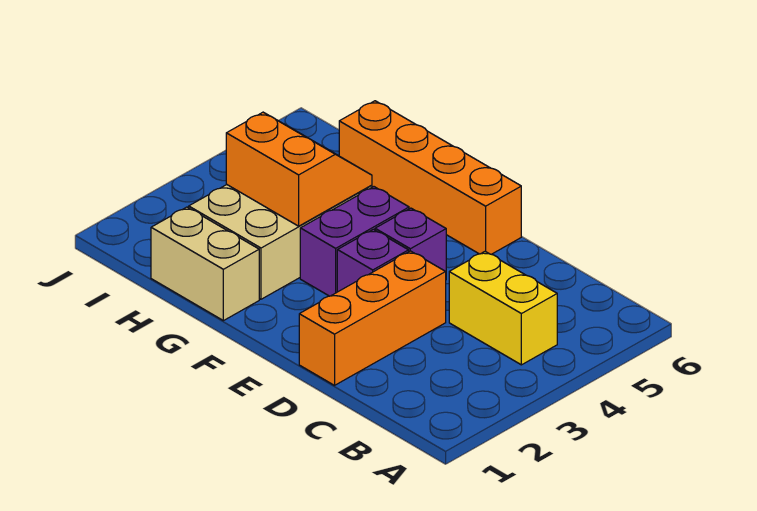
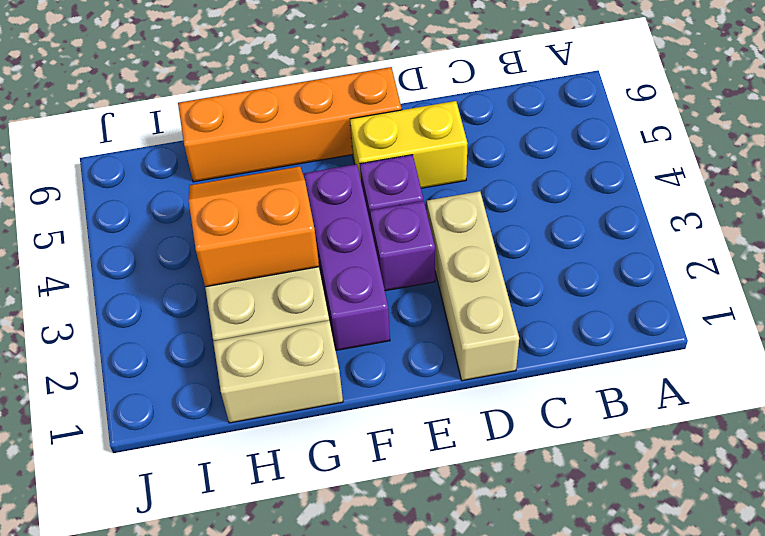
yellow brick B4:C4 level 1 -> yellow brick D5:E5 level 1
orange brick D1:D3 level 1 -> tan brick D1:D3 level 1
purple brick F3:F4 level 1 -> purple brick F2:F4 level 1

